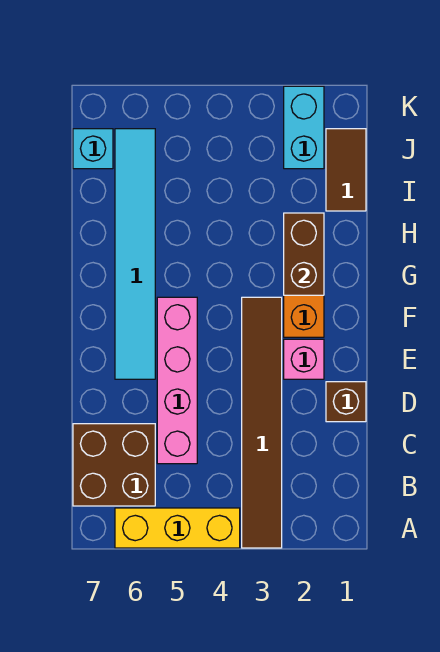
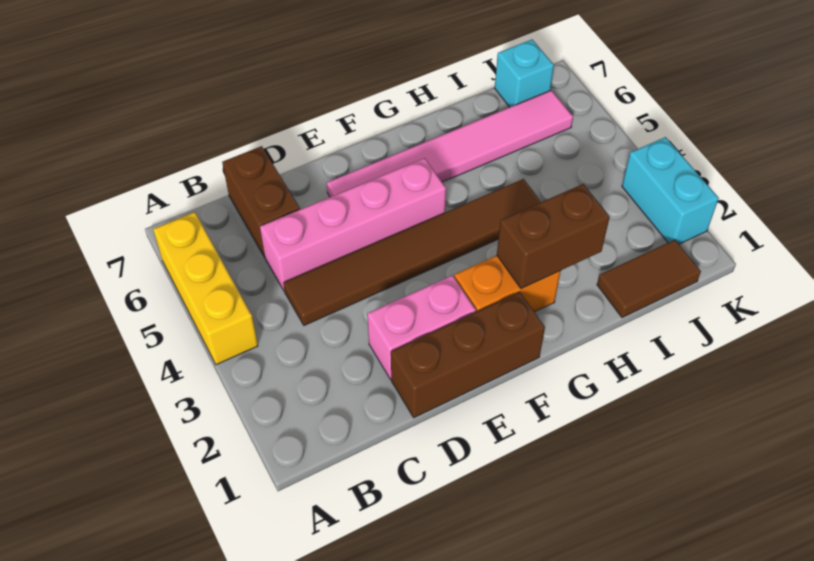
brown tile A3:F3 level 1 -> brown tile C4:H4 level 1
brown brick B6:C7 level 1 -> brown brick C6:C7 level 1
brown brick D1 level 1 -> brown brick D1:F1 level 1
pink brick E2 level 1 -> pink brick D2:E2 level 1
cyan tile E6:J6 level 1 -> pink tile E6:J6 level 1
cyan brick J2:K2 level 1 -> cyan brick K2:K3 level 1

